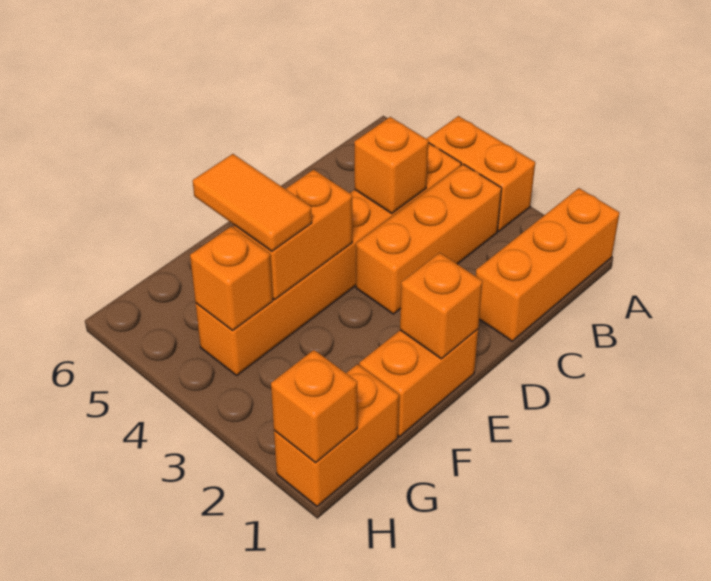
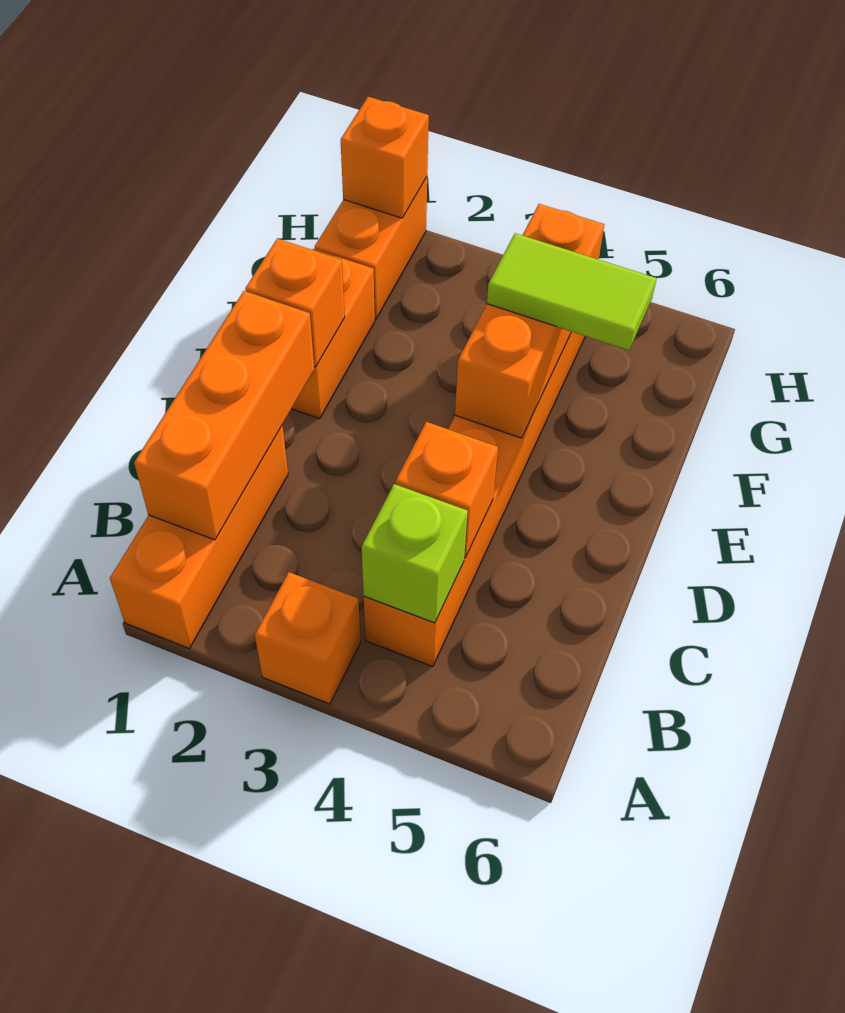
orange brick A3:A4 level 1 -> orange brick A3 level 1
orange brick B3:D3 level 1 -> orange brick B1:D1 level 2
none -> lime brick B4 level 2
orange tile F4:F5 level 3 -> lime tile F4:F5 level 3

